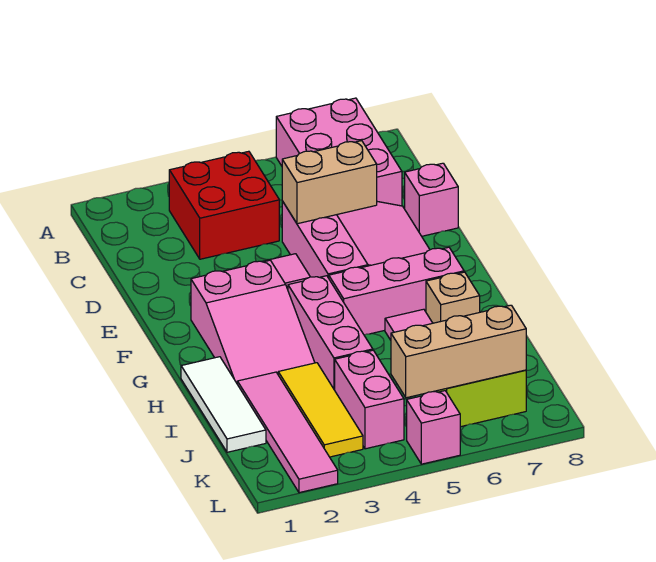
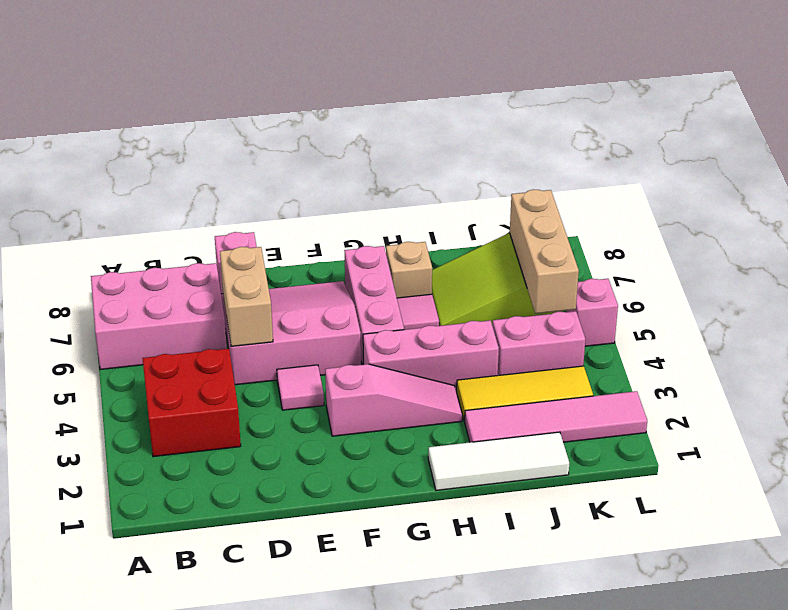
pink slope F2:H3 level 1 top F -> pink slope F3:H3 level 1 top F

